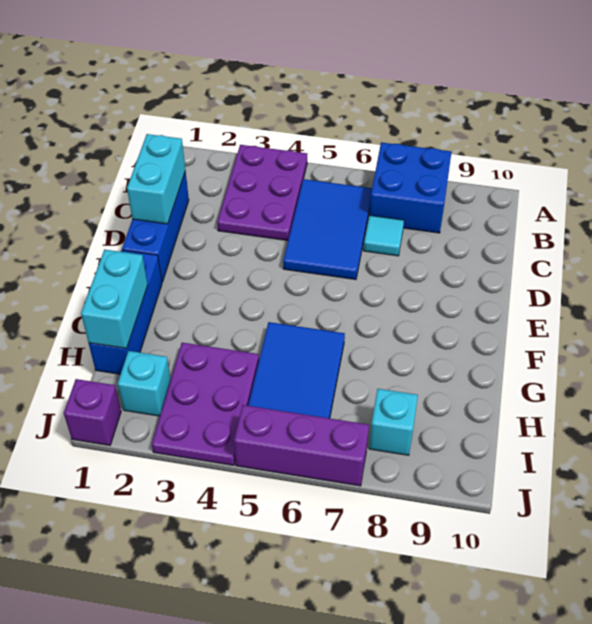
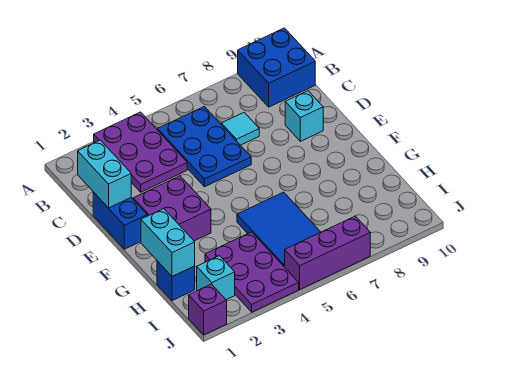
blue brick A7:B8 level 1 -> blue brick A9:B10 level 1
blue tile B5:D6 level 1 -> blue plate B5:D6 level 1
blue brick C1:E1 level 1 -> blue brick D1:E1 level 1
none -> purple brick E2:F3 level 1
blue brick F1:H1 level 1 -> blue brick H1 level 1
cyan brick I8 level 1 -> cyan brick D9 level 1

